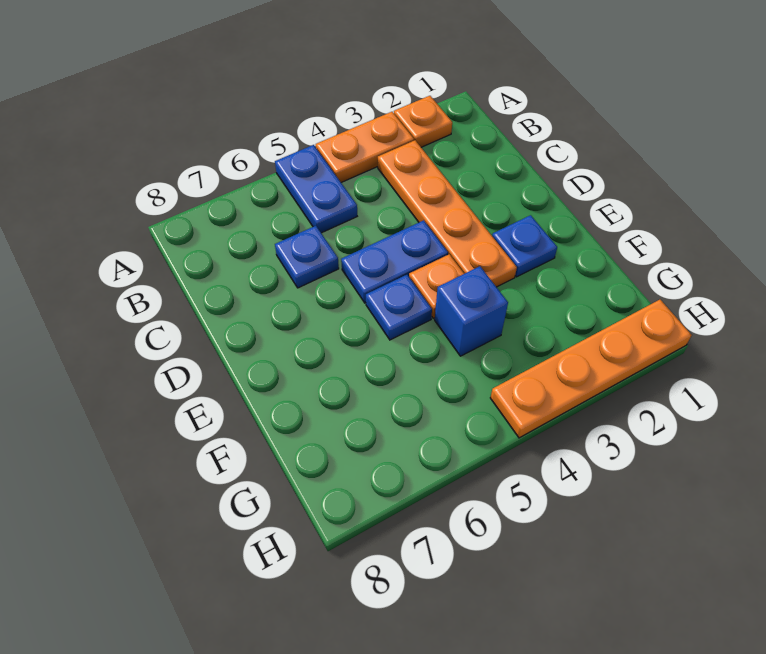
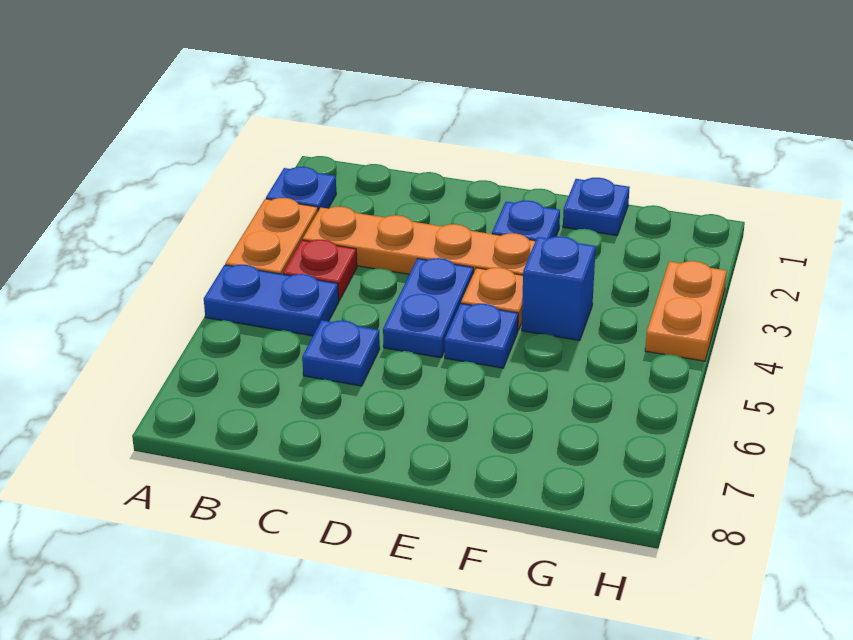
orange plate A2 level 1 -> blue plate A2 level 1
none -> red plate B4 level 1
none -> blue plate F1 level 1
orange plate H1:H4 level 1 -> orange plate H3:H4 level 1

